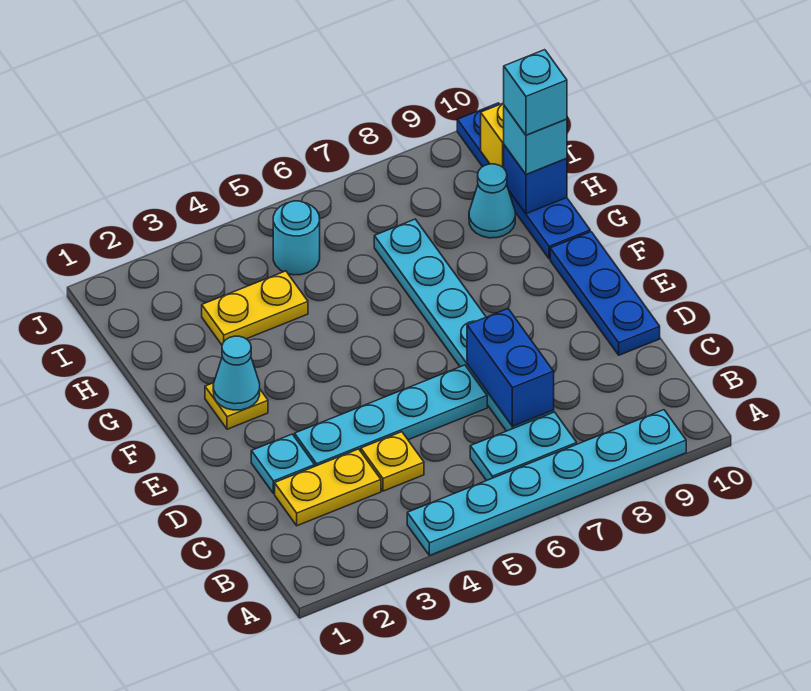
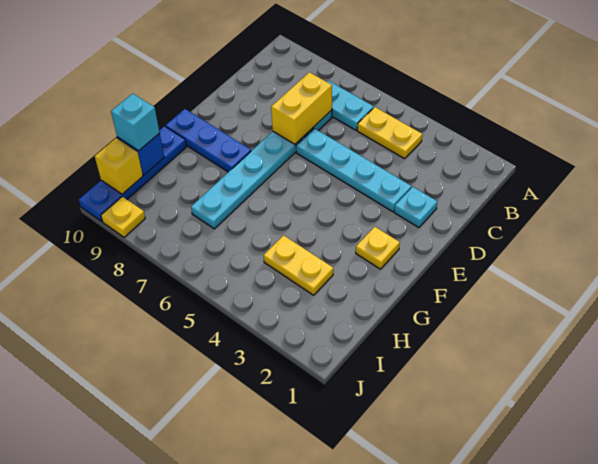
cyan plate A4:A9 level 1 -> none
yellow plate C2:C3 level 1 -> yellow plate B4:B5 level 1
yellow plate C4 level 1 -> yellow plate J9 level 1
blue brick C7:D7 level 2 -> yellow brick C7:D7 level 2
blue plate D10:F10 level 1 -> blue plate F8:F10 level 1
cyan cone F2 level 2 -> none
cyan cone H9 level 1 -> none
cyan brick H10 level 4 -> none
cyan round brick I5 level 1 -> none

